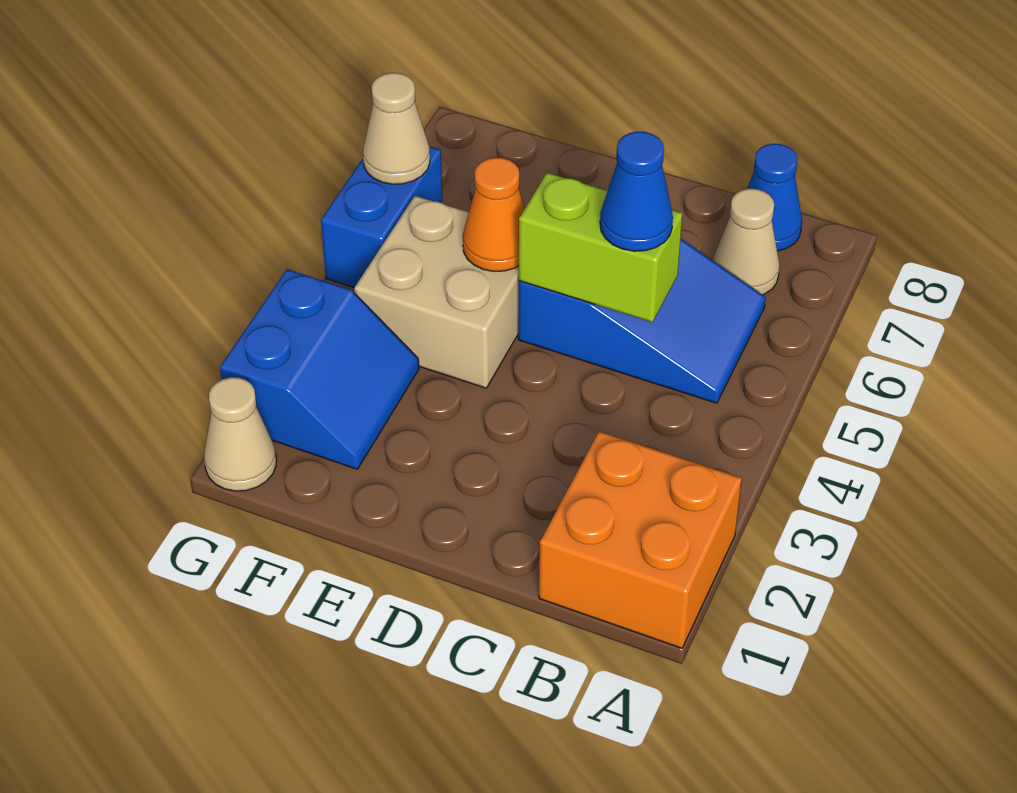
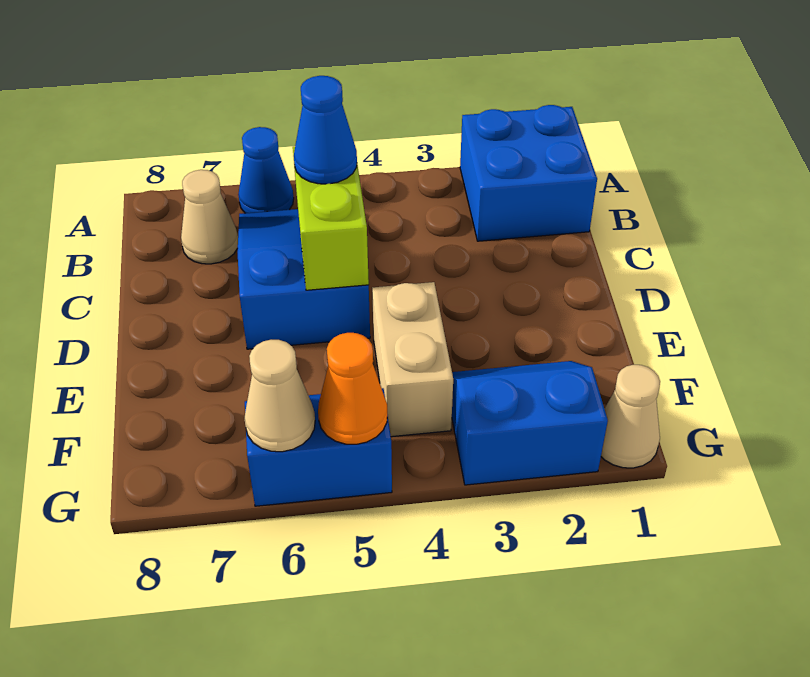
orange brick A1:B2 level 1 -> blue brick A1:B2 level 1
blue cone B8 level 1 -> blue cone A6 level 1
tan brick E4:F5 level 1 -> tan brick E4:F4 level 1
orange cone E5 level 2 -> orange cone G5 level 2

